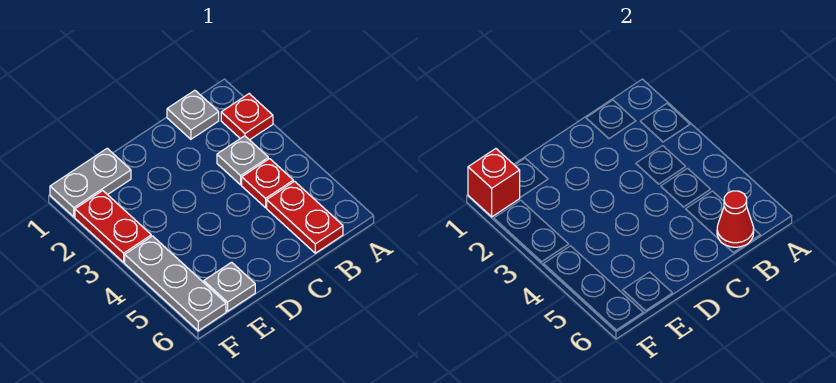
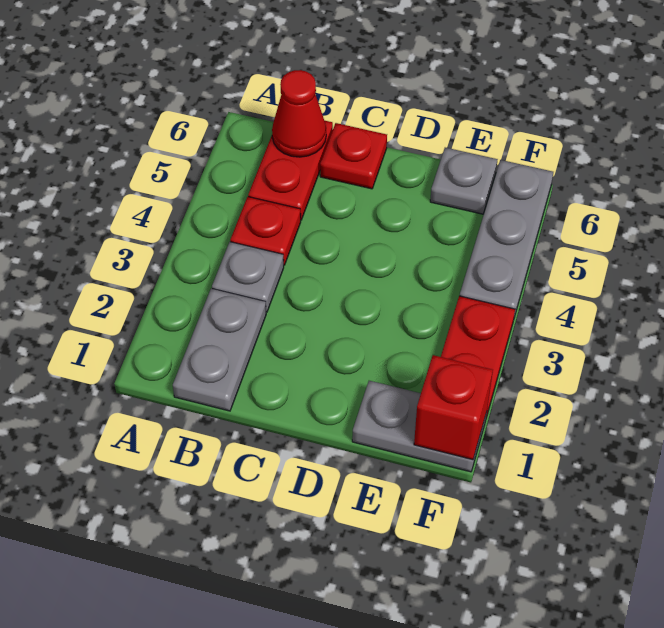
red plate A2 level 1 -> red plate C6 level 1
grey plate B1 level 1 -> grey plate B1:B2 level 1

